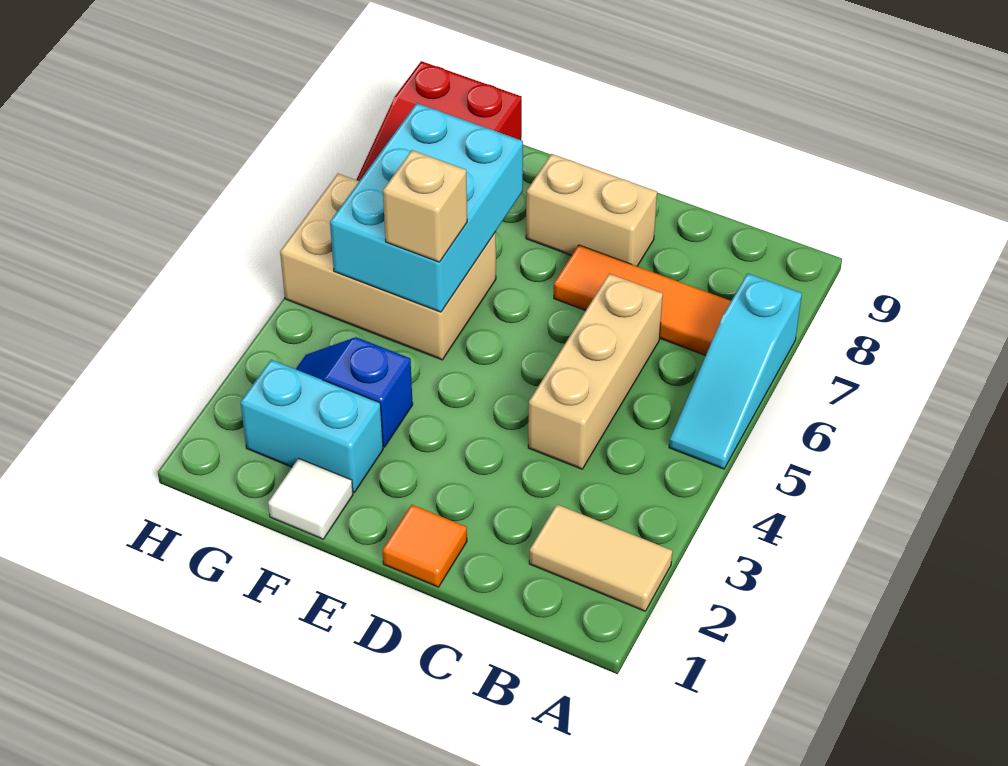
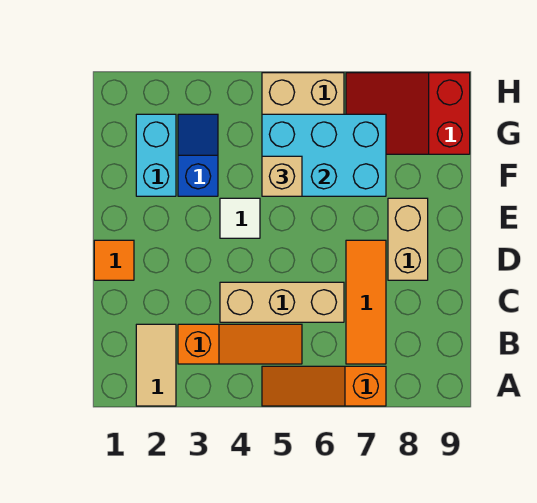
cyan slope A5:A7 level 1 top 7 -> orange slope A5:A7 level 1 top 7
none -> orange slope B3:B5 level 1 top 3
white tile F1 level 1 -> white tile E4 level 1

